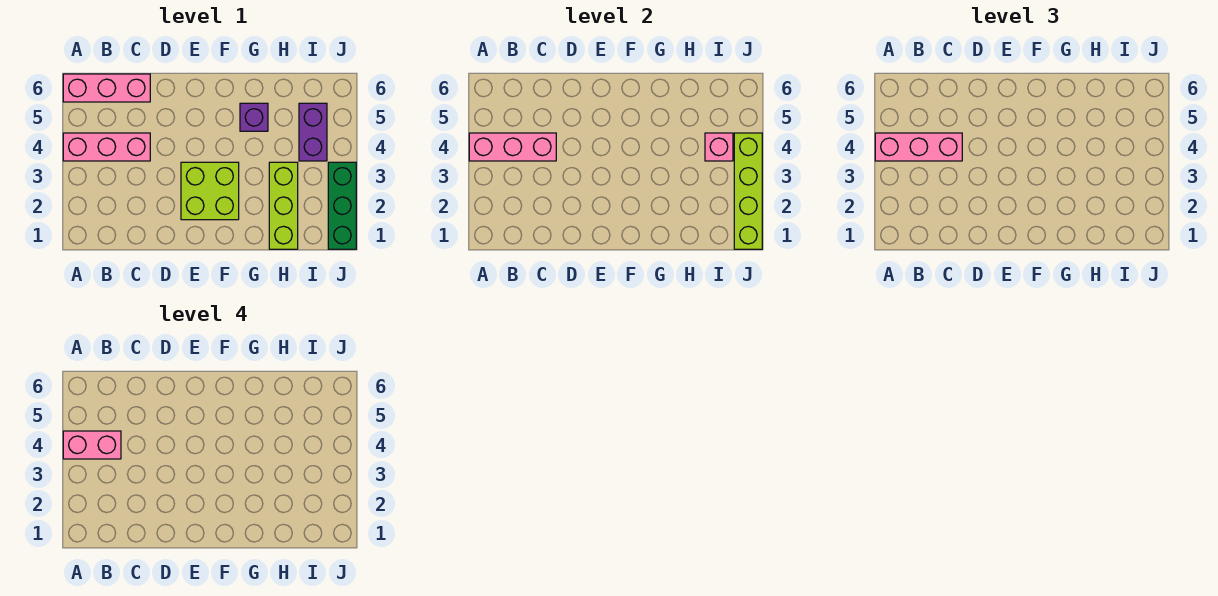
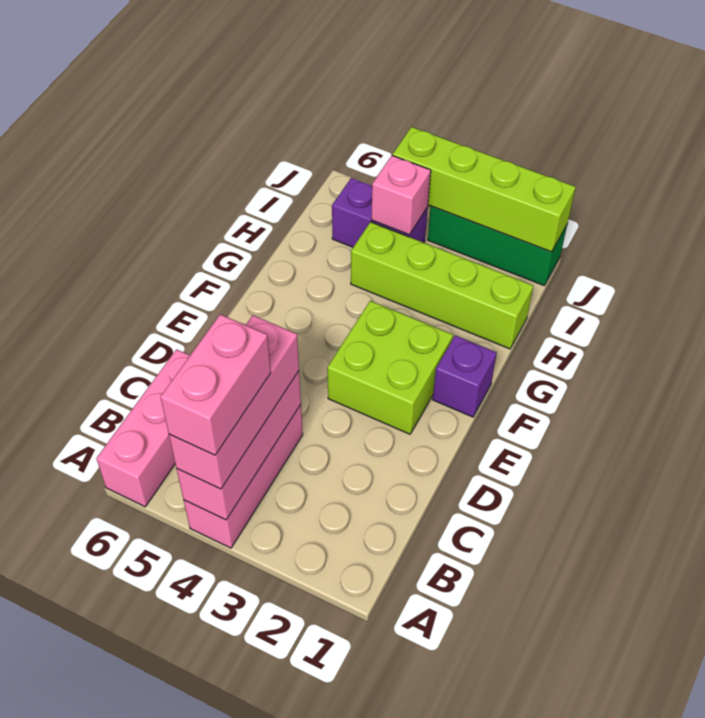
purple brick G5 level 1 -> purple brick F1 level 1
lime brick H1:H3 level 1 -> lime brick H1:H4 level 1

